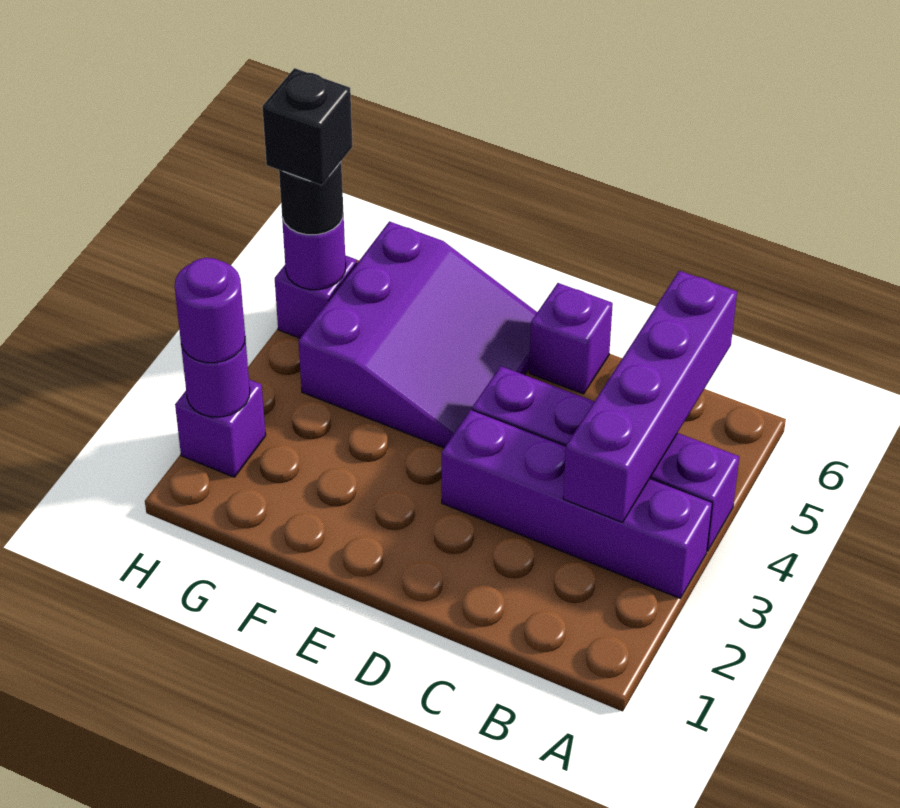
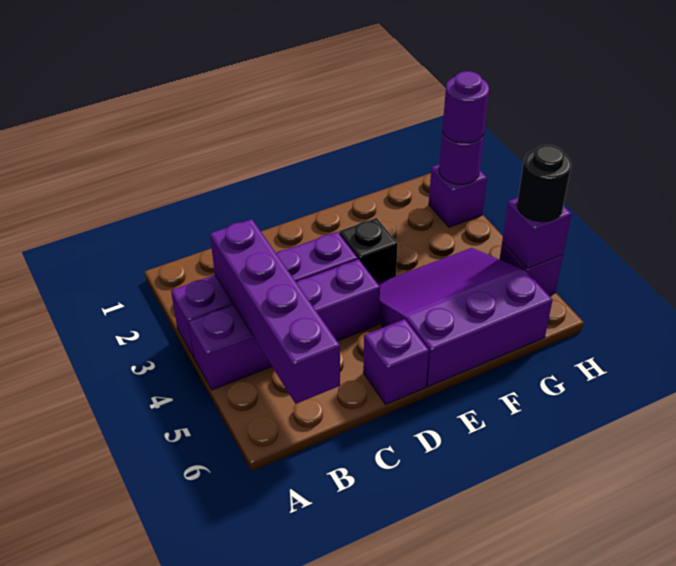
purple slope E4:G6 level 1 top G -> purple slope E4:G6 level 1 top 6
purple round brick H5 level 2 -> purple brick H5 level 2
black brick H5 level 4 -> black brick E3 level 1

